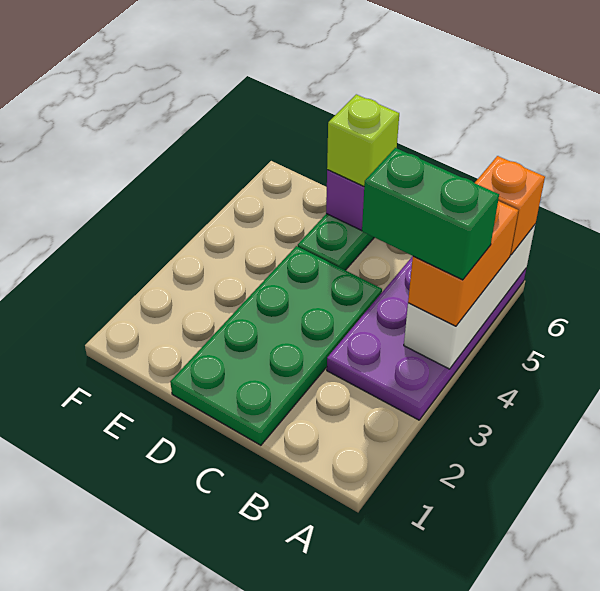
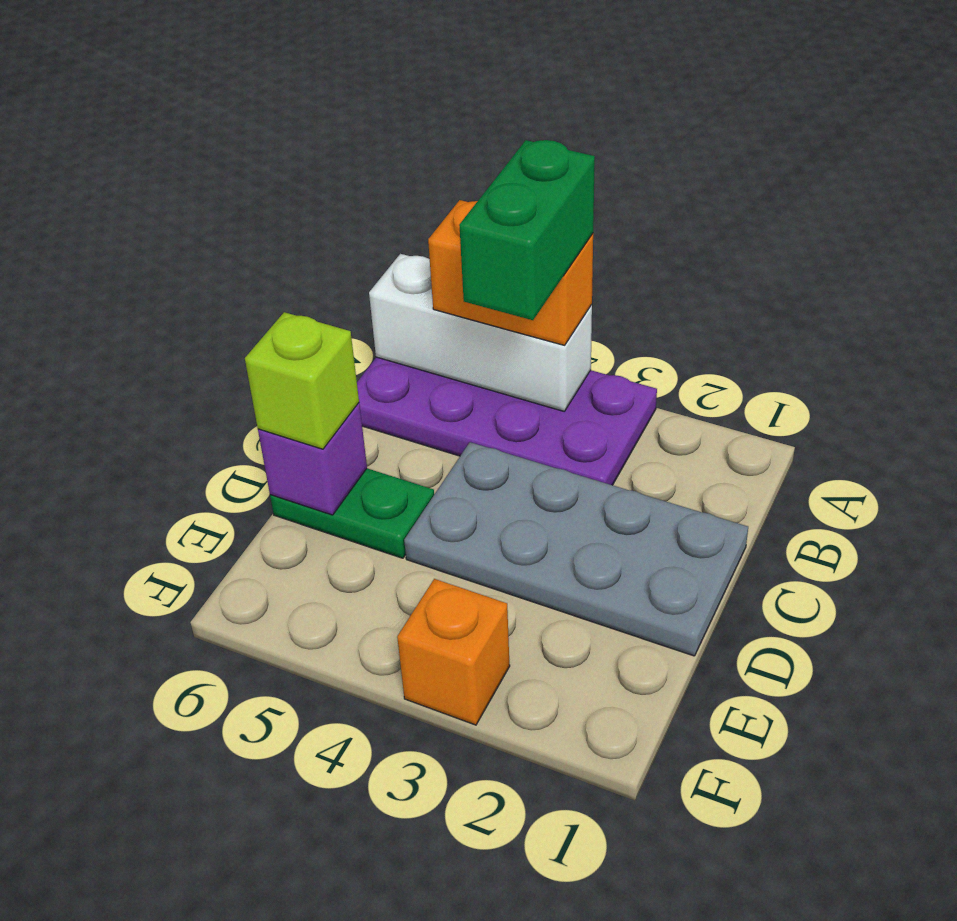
orange brick A6 level 3 -> orange brick F3 level 1
green plate C1:D4 level 1 -> grey plate C1:D4 level 1

